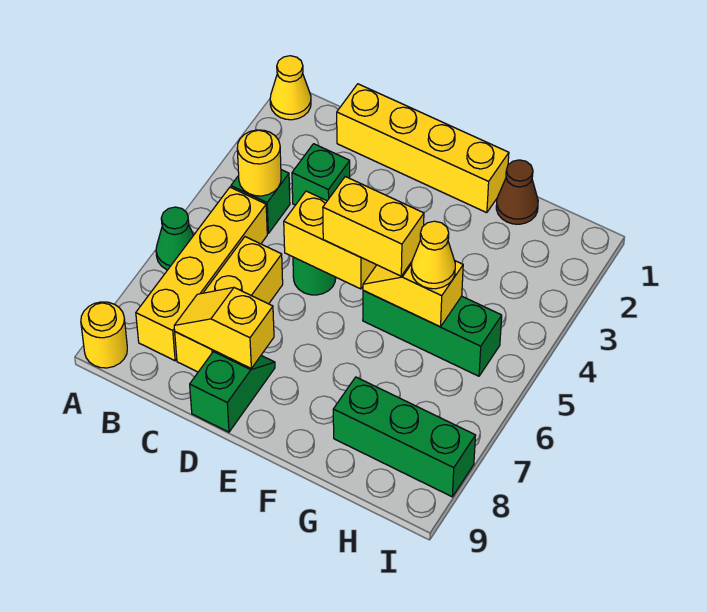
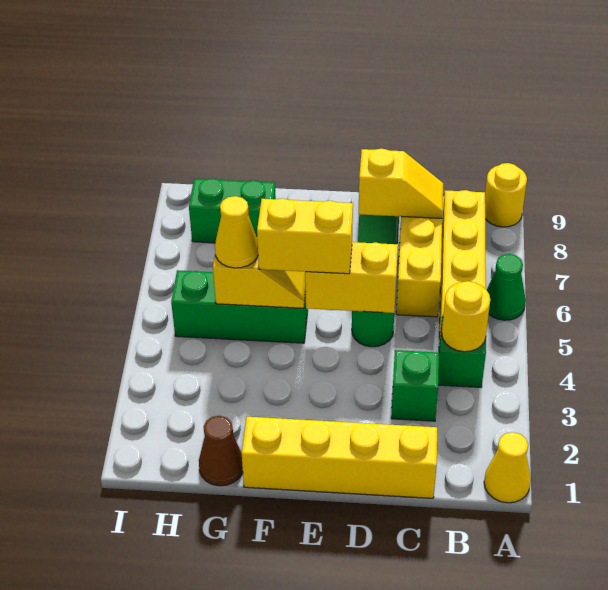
green brick G8:I8 level 1 -> green brick G8:H8 level 1

